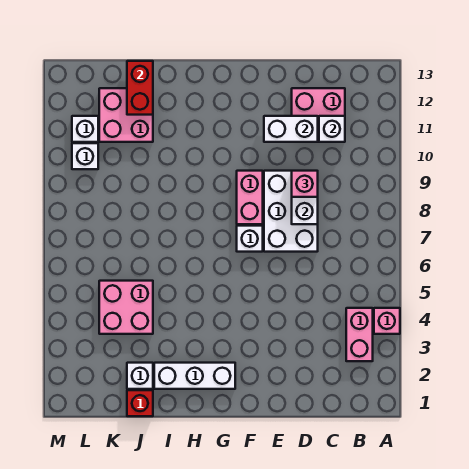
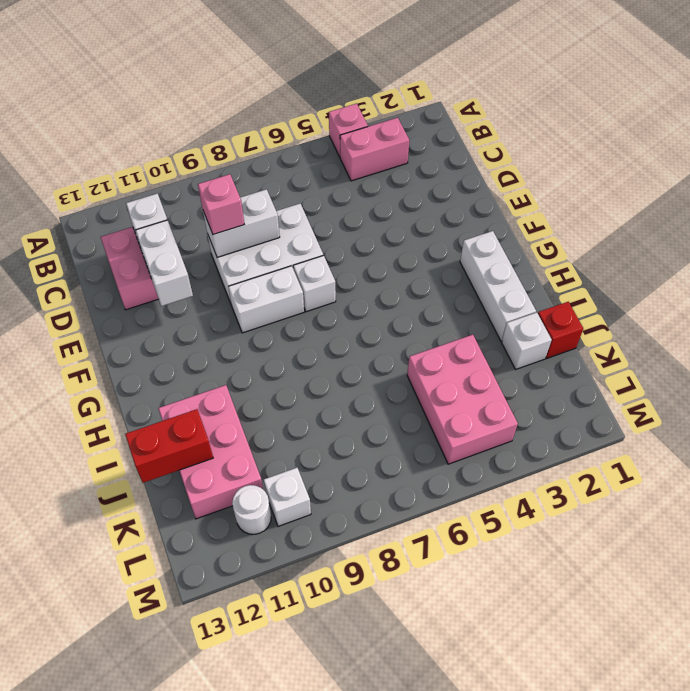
pink brick F8:F9 level 1 -> white brick F8:F9 level 1
pink brick J4:K5 level 1 -> pink brick J4:L5 level 1
pink brick J11:K12 level 1 -> pink brick I11:K12 level 1
white brick L11 level 1 -> white round brick L11 level 1

